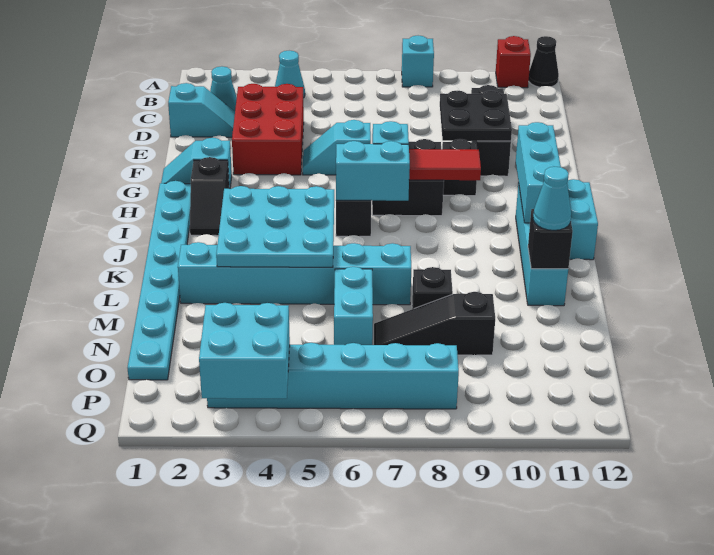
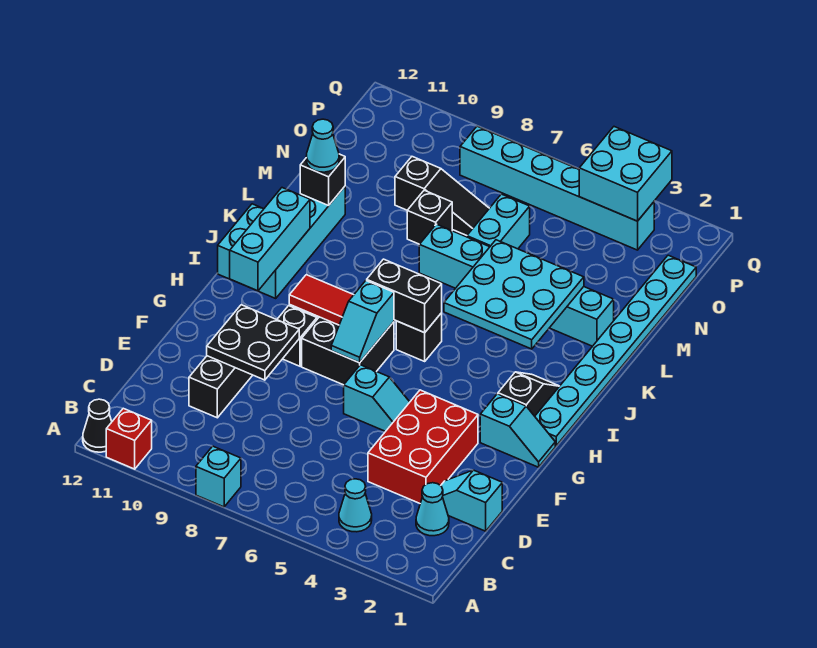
cyan brick I6:I7 level 2 -> black brick I6:I7 level 2

